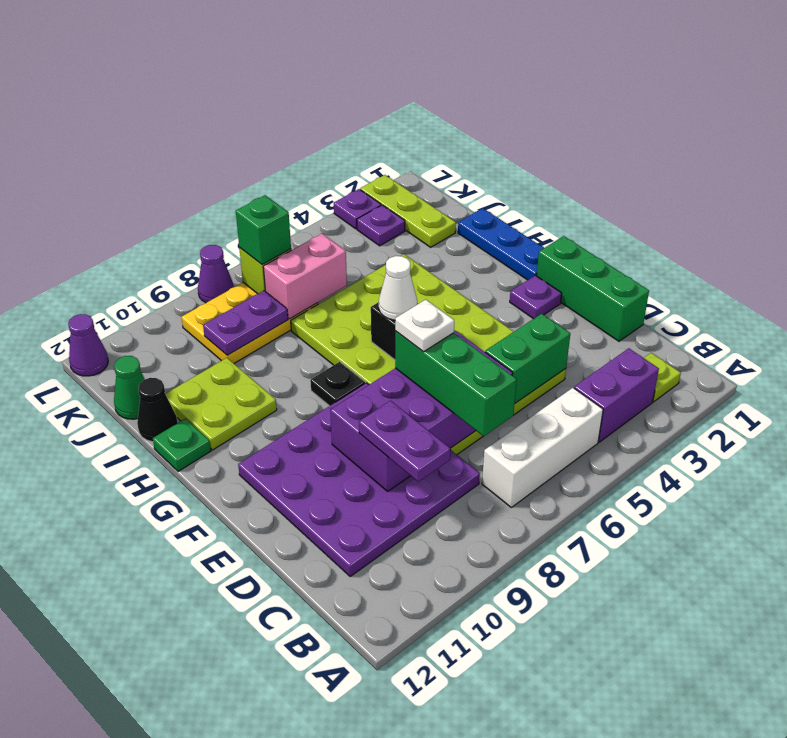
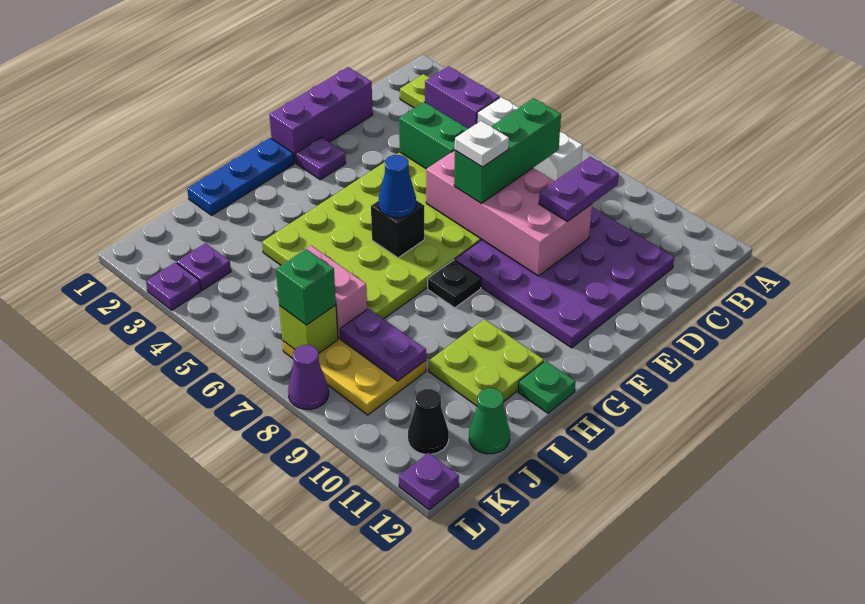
green brick D1:F1 level 1 -> purple brick D1:F1 level 1
purple brick D6:E9 level 2 -> pink brick D6:E9 level 2
white cone G6 level 3 -> blue cone G6 level 3
black cone I12 level 1 -> black cone K11 level 1
lime plate J2:L2 level 1 -> none
purple cone L12 level 1 -> purple plate L12 level 1

